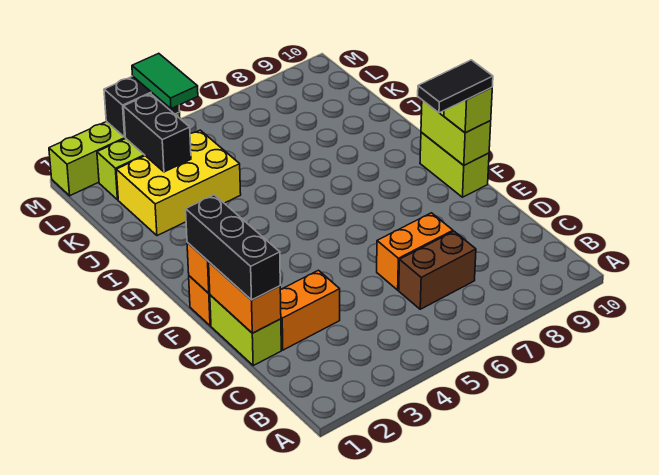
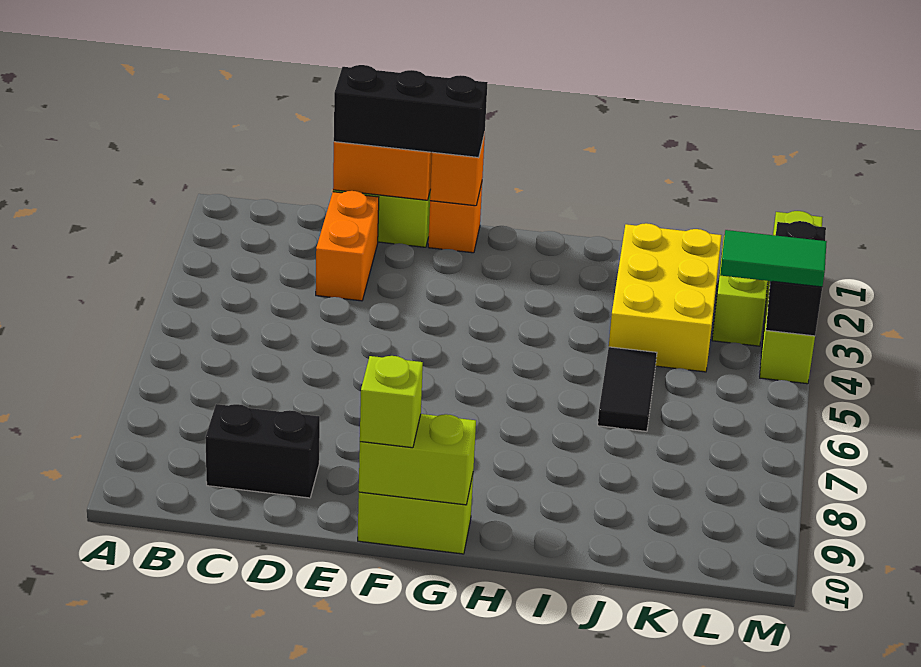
brown brick C6:C7 level 1 -> none
orange brick D6:D7 level 1 -> none
black tile F9:F10 level 4 -> black tile J5:J6 level 1
black brick K3:L3 level 2 -> black brick C9:D9 level 1

